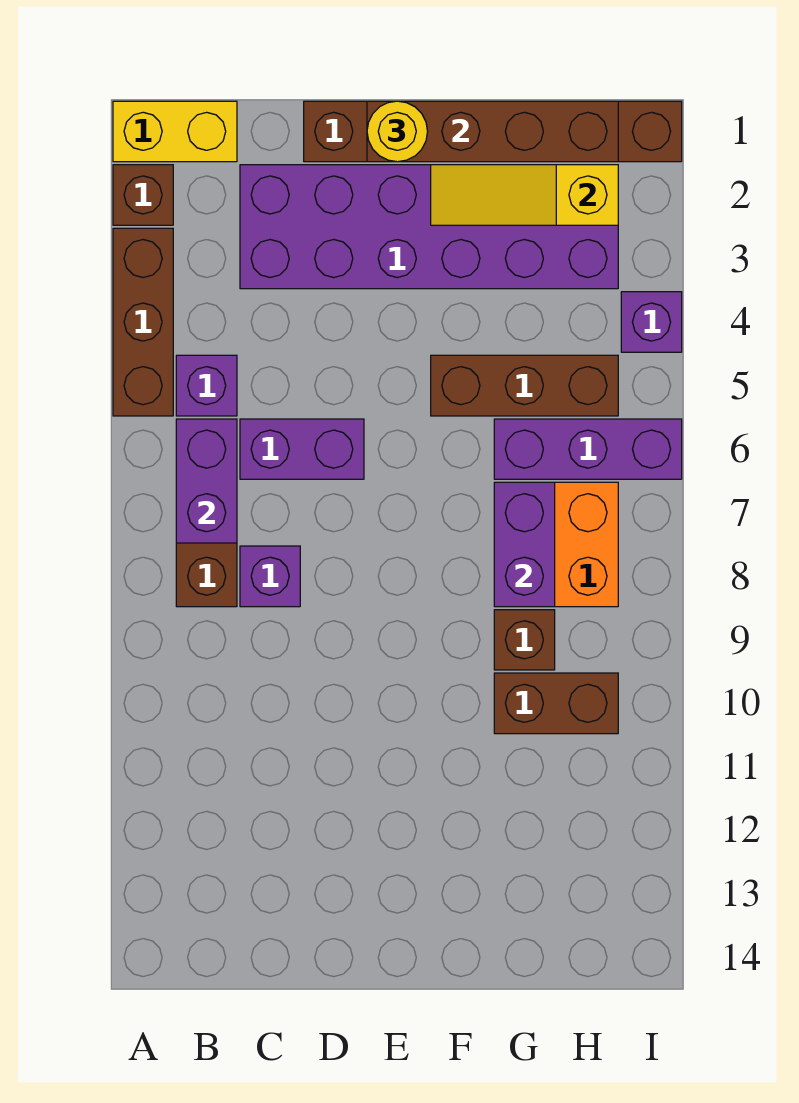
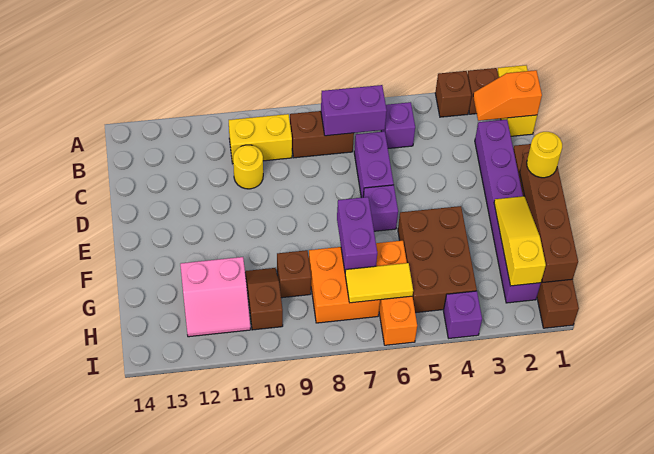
brown brick A3:A5 level 1 -> brown brick A3 level 1
none -> orange slope B1:B2 level 2 top 1
none -> yellow brick B9:B10 level 1
purple brick C2:H3 level 1 -> purple brick C2:H2 level 1
purple brick C8 level 1 -> purple brick E6 level 1
none -> yellow round brick C10 level 1
brown brick F5:H5 level 1 -> brown brick F4:H5 level 1
purple brick G6:I6 level 1 -> orange brick G6:I6 level 1
purple brick G7:G8 level 2 -> purple brick F7:G7 level 2
brown brick G10:H10 level 1 -> brown slope G10:H10 level 1 top H
none -> pink slope G11:H12 level 1 top G
none -> yellow tile H6:H7 level 2

